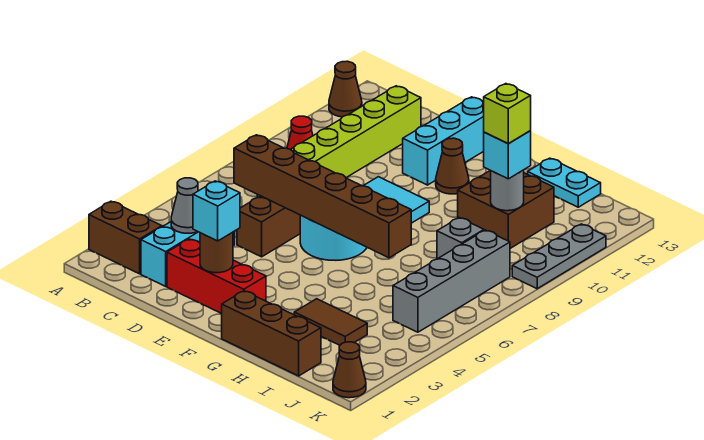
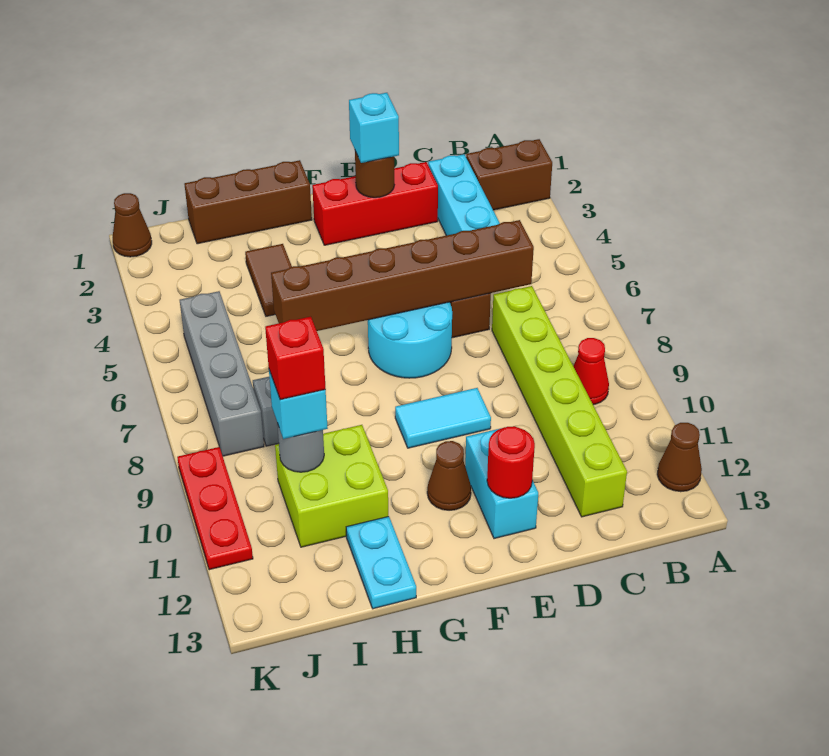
grey cone C3 level 2 -> none
cyan brick E11:E13 level 1 -> cyan brick E11:E12 level 1
none -> red round brick E12 level 2
brown tile H3:I3 level 1 -> brown tile H3:H4 level 1
brown brick H10:I11 level 1 -> lime brick H10:I11 level 1
cyan plate H13:I13 level 1 -> cyan plate H12:H13 level 1
lime brick I10 level 4 -> red brick I10 level 4
grey plate K9:K11 level 1 -> red plate K9:K11 level 1

